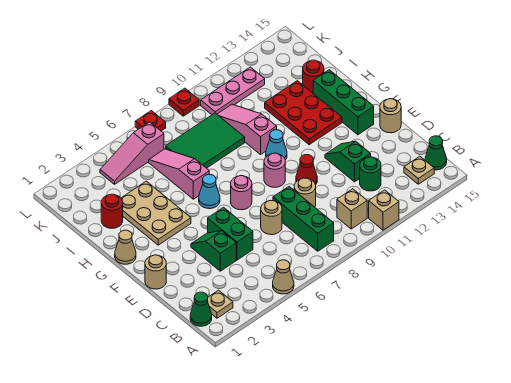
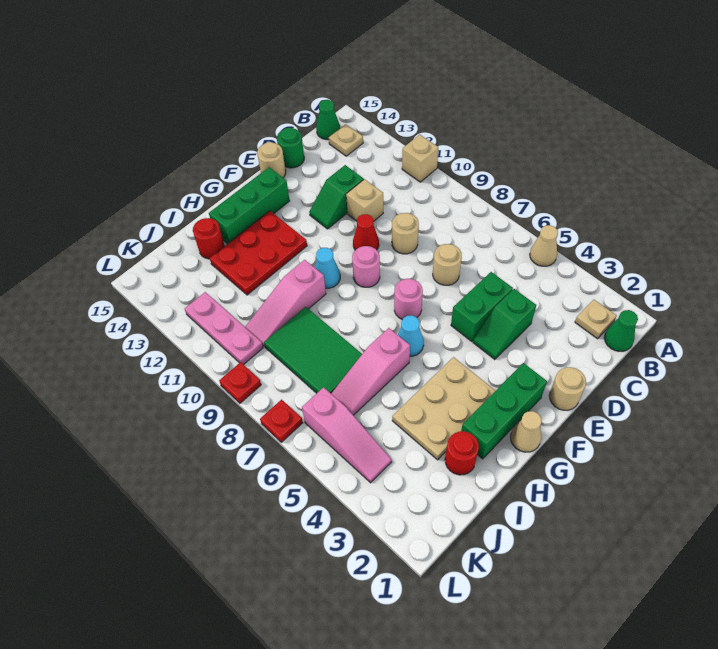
green brick B8:D8 level 1 -> green brick F2:H2 level 1
tan brick B10 level 1 -> tan brick D11 level 1
green round brick C12 level 1 -> green round brick D15 level 1

